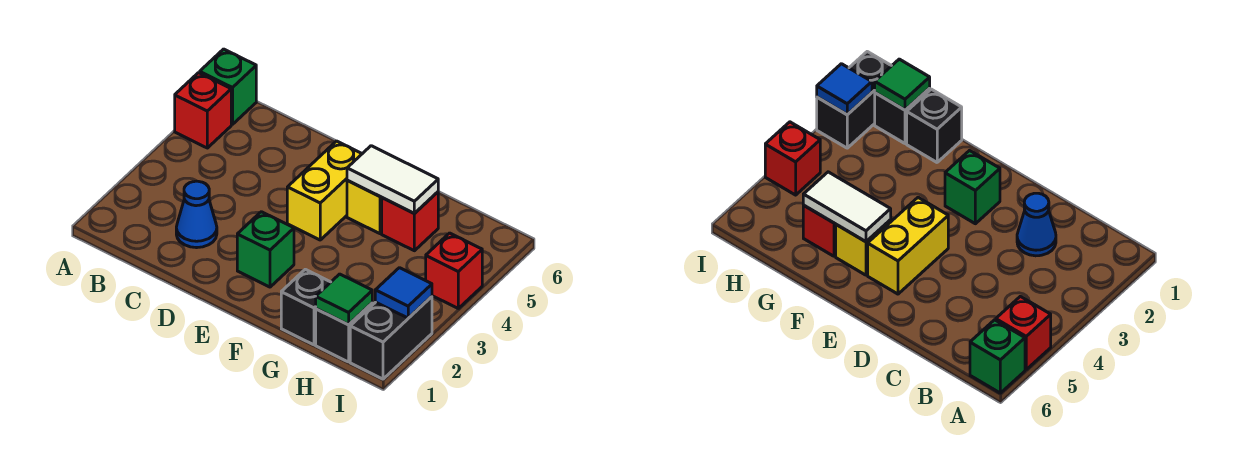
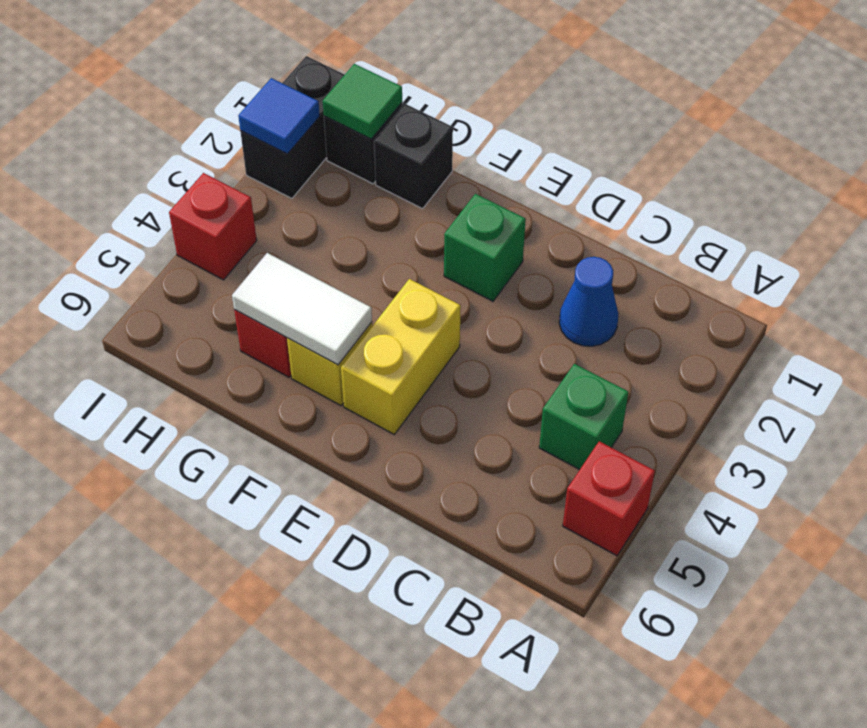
green brick A6 level 1 -> green brick B4 level 1

